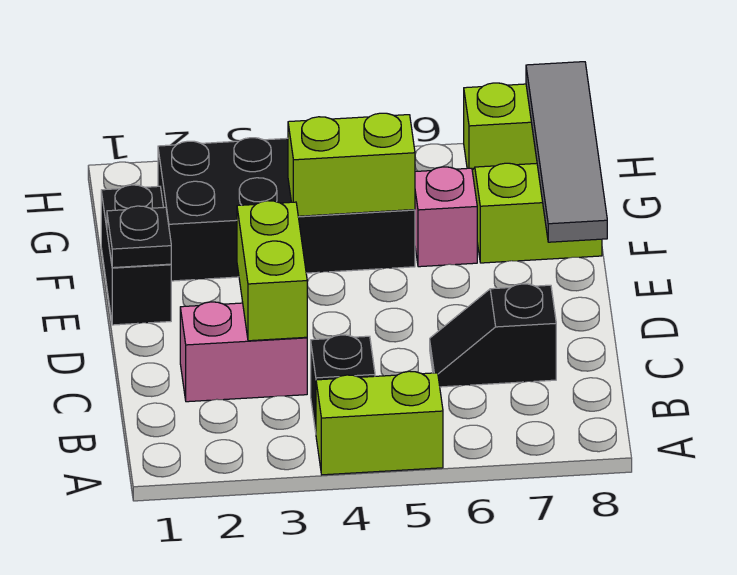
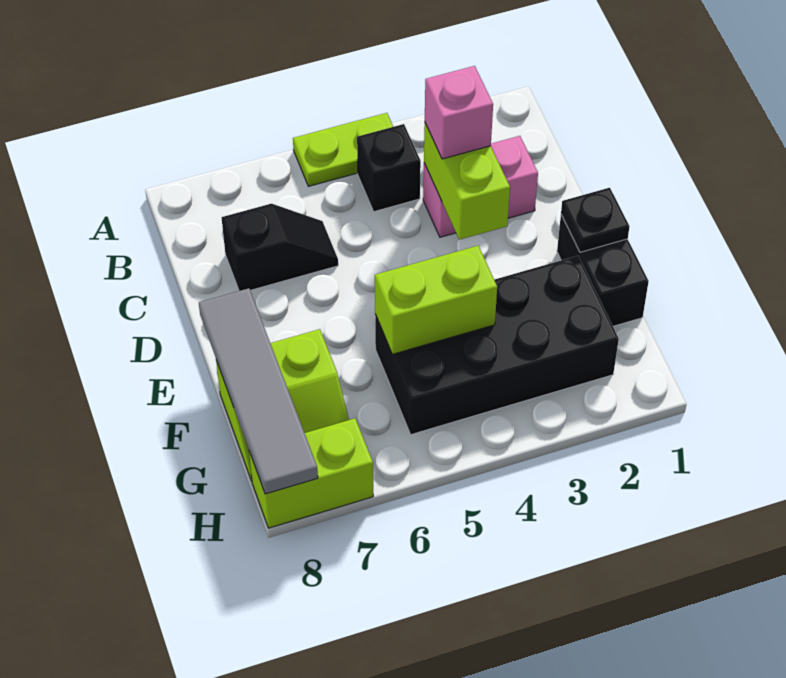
lime brick A4:A5 level 1 -> lime plate A4:A5 level 1
pink brick F6 level 1 -> pink brick C3 level 3

